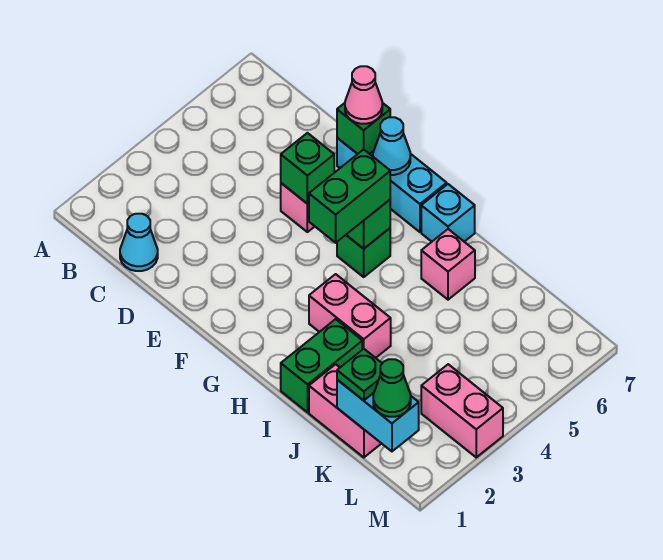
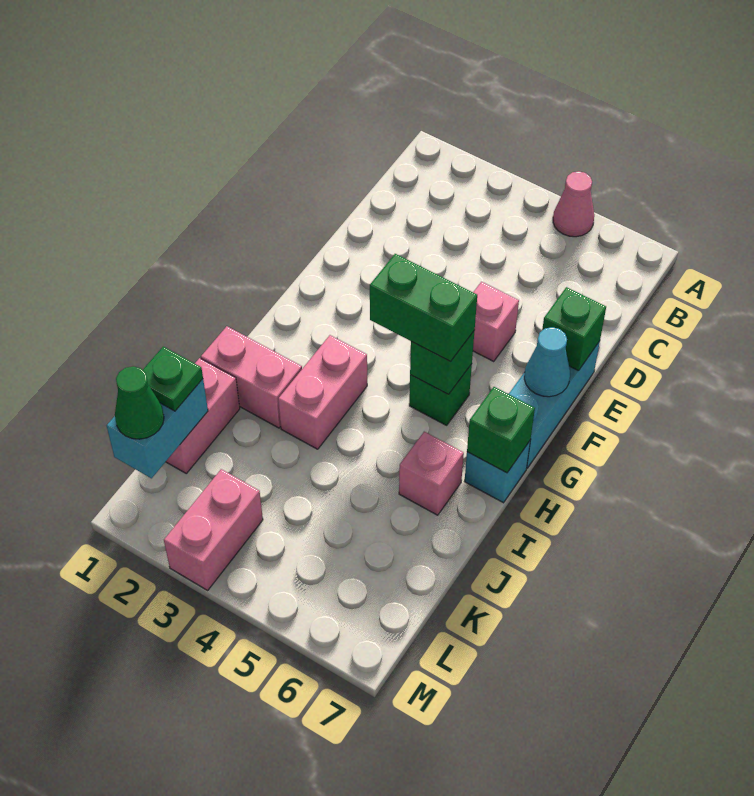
cyan cone C1 level 1 -> none
green brick E5 level 2 -> green brick H7 level 2
pink cone E7 level 3 -> pink cone A5 level 1
green brick I1:I2 level 1 -> pink brick I1:I2 level 1

